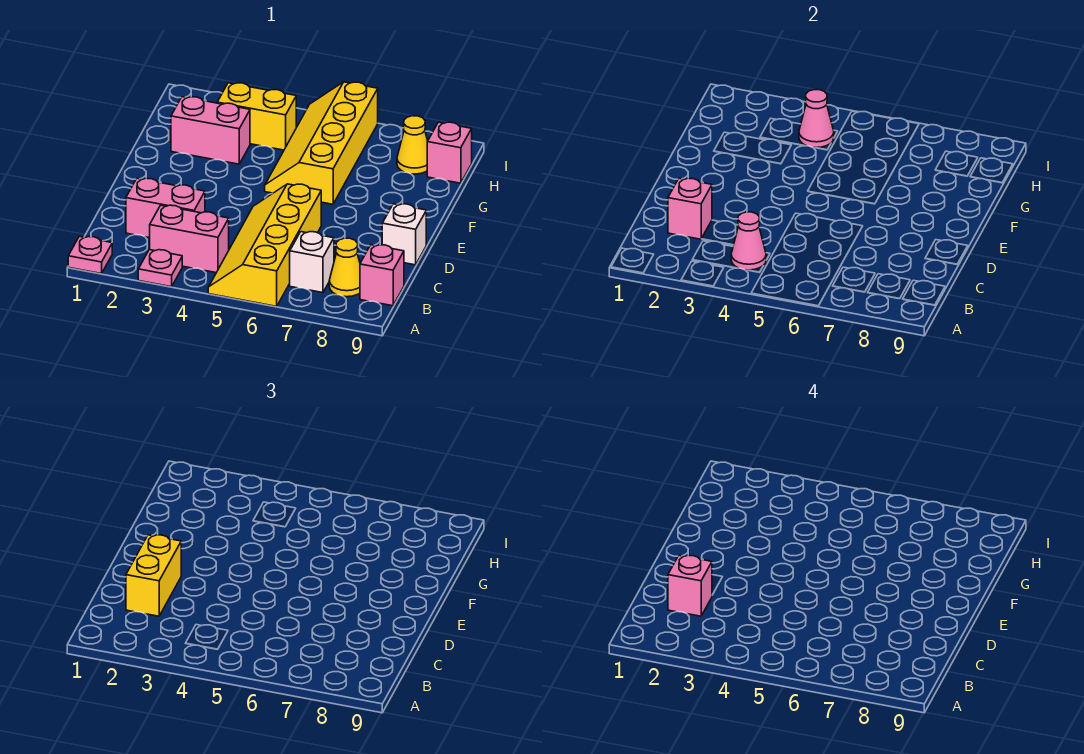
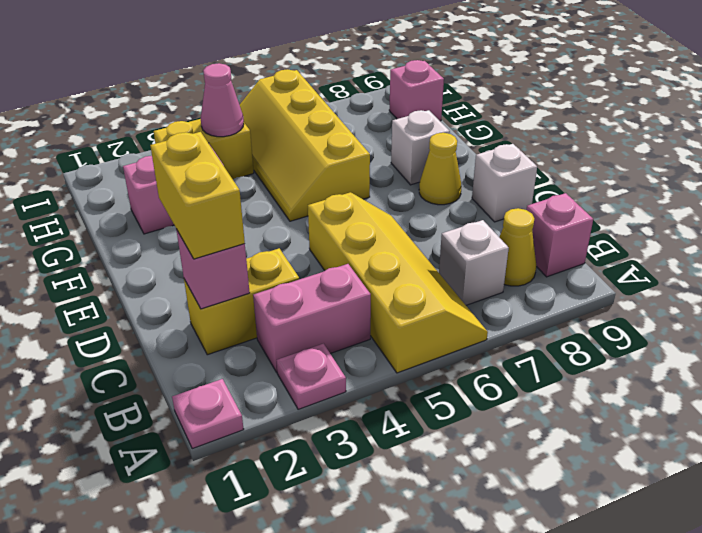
yellow slope A5:D6 level 1 top 6 -> yellow slope A5:D6 level 1 top 5
pink cone B4 level 2 -> none
pink brick C2:C3 level 1 -> yellow brick C2:C3 level 1
pink brick C2 level 4 -> none
none -> white brick F8 level 1
yellow cone H8 level 1 -> yellow cone E8 level 1

